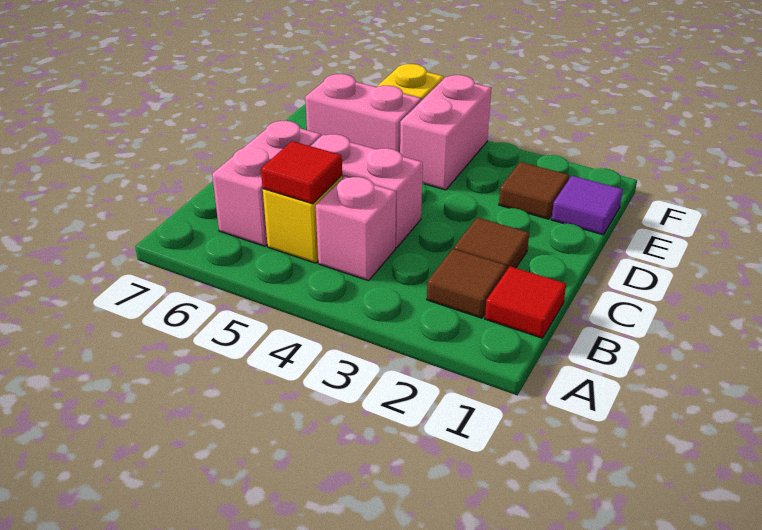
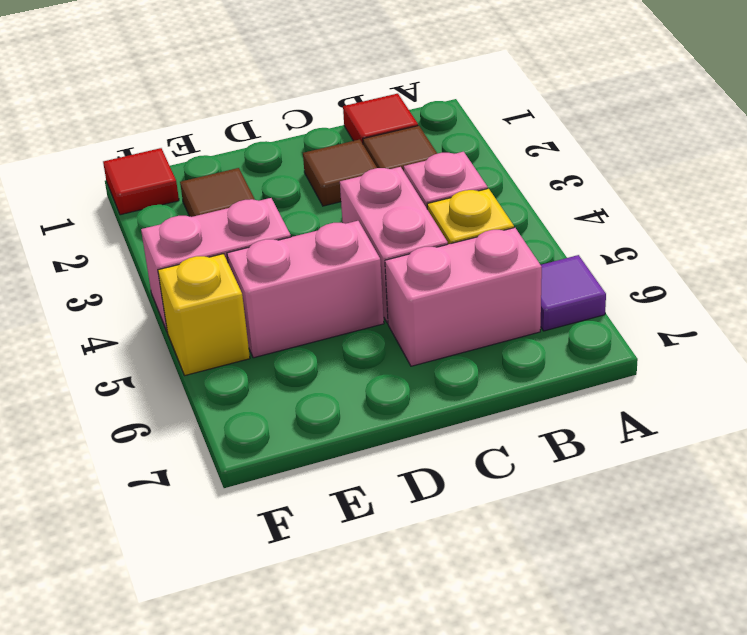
red tile B5 level 2 -> red tile F1 level 1
purple tile E1 level 1 -> purple tile A6 level 1
pink brick E5:E6 level 1 -> pink brick D5:E5 level 1

